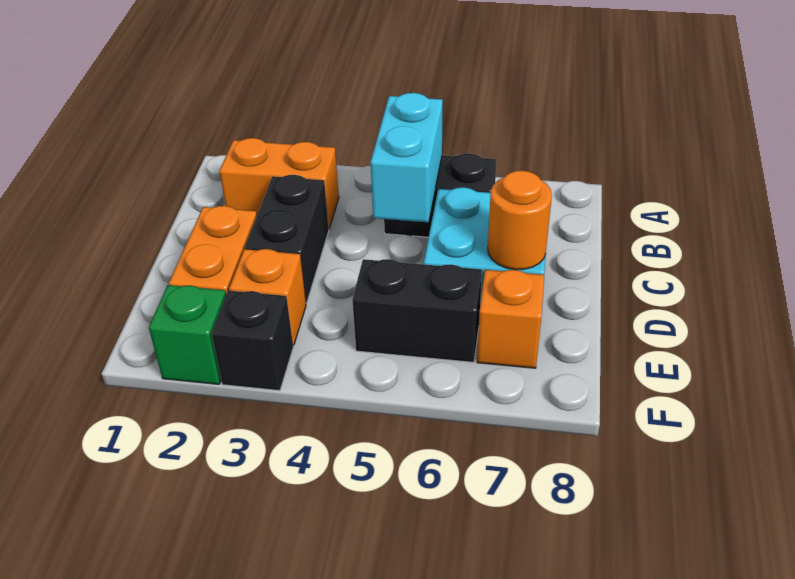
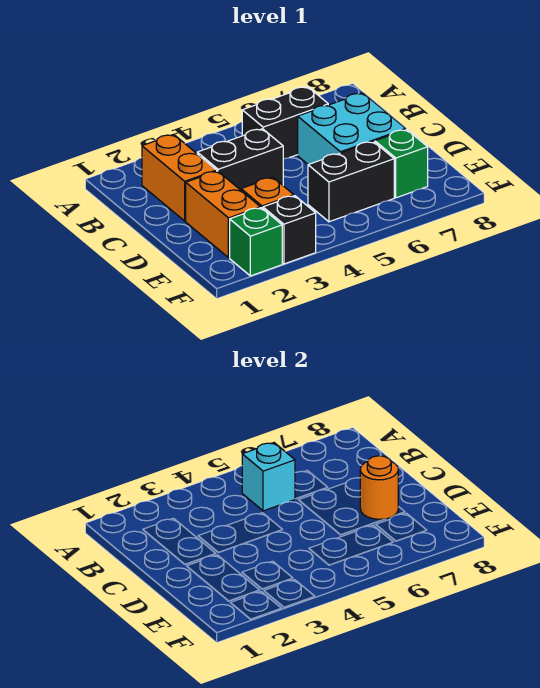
orange brick B2:B3 level 1 -> orange brick B2:C2 level 1
cyan brick B5:C5 level 2 -> cyan brick B5 level 2
black brick C3:D3 level 1 -> black brick C3:C4 level 1
orange brick E7 level 1 -> green brick E7 level 1

